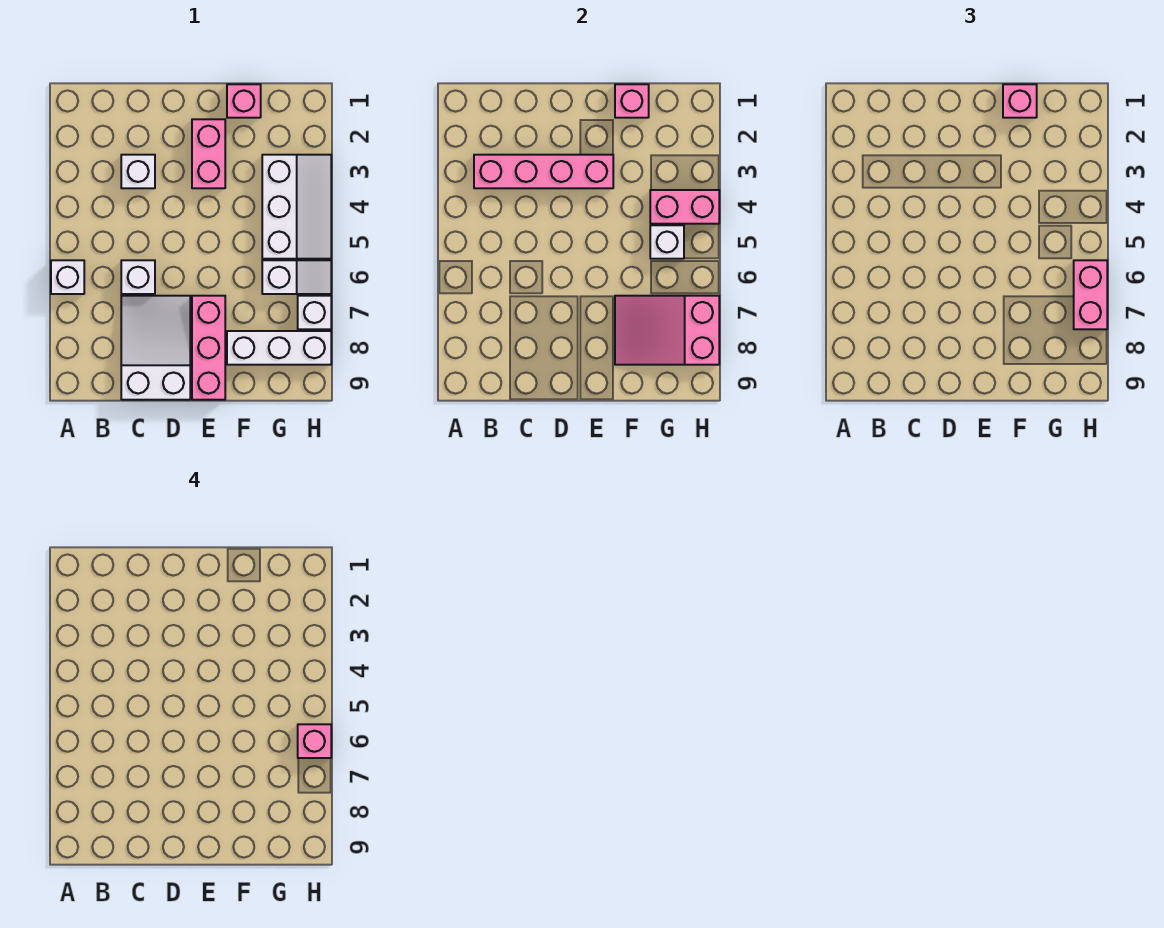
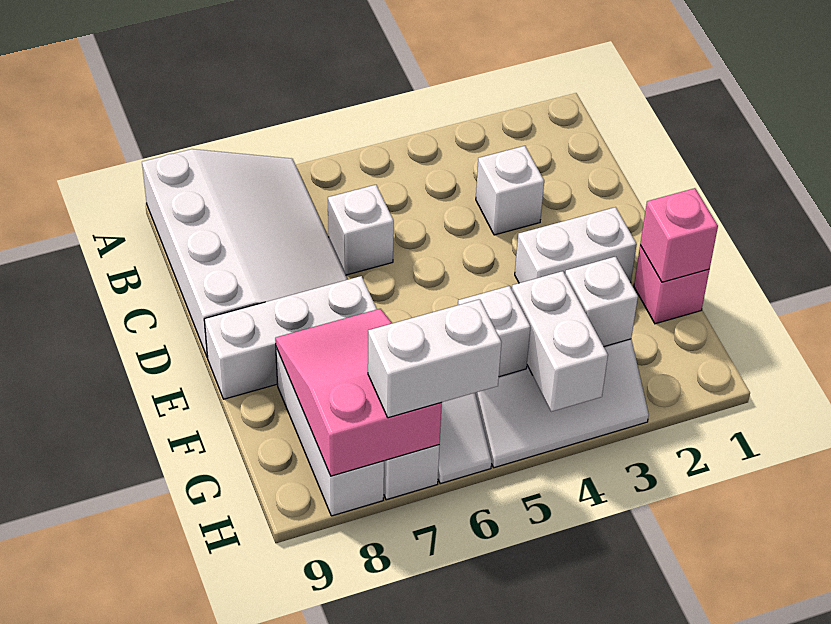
white brick A6 level 1 -> white brick G3 level 2
pink brick B3:E3 level 2 -> none
white slope C7:D9 level 1 top 9 -> white slope A7:D9 level 1 top 9
pink brick E2:E3 level 1 -> white brick E2:E3 level 1
pink brick E7:E9 level 1 -> white brick E7:E9 level 1
pink brick F1 level 3 -> none
pink brick G4:H4 level 2 -> white brick G4:H4 level 2
pink brick H6:H7 level 3 -> white brick H6:H7 level 3
pink brick H6 level 4 -> none

